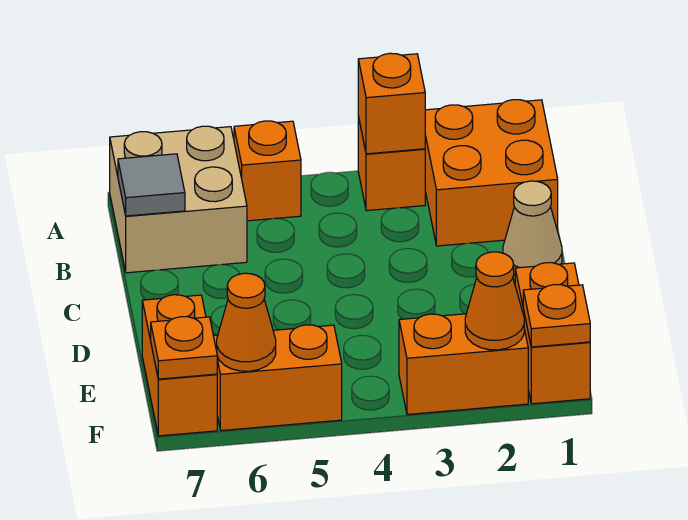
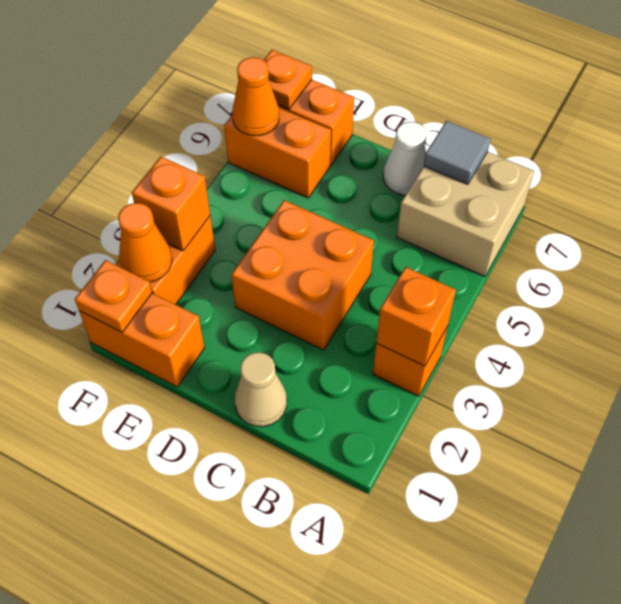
orange brick A1:B2 level 1 -> orange brick C3:D4 level 1
orange brick A5 level 1 -> orange brick F3 level 2
none -> white cone C7 level 1
orange brick F5:F6 level 1 -> orange brick E6:F6 level 1

